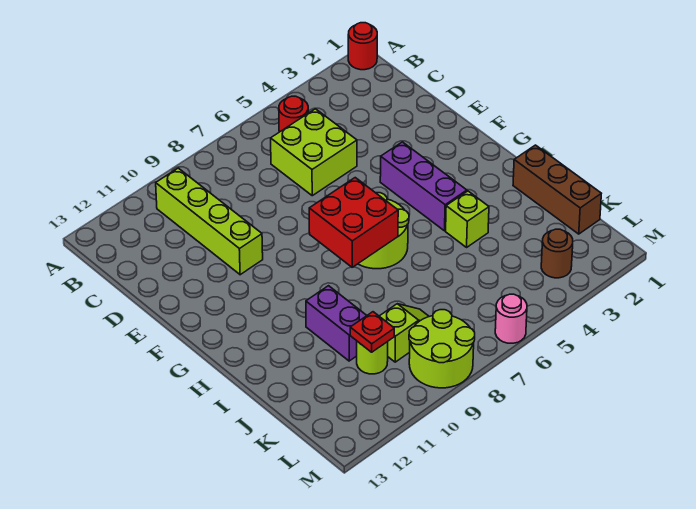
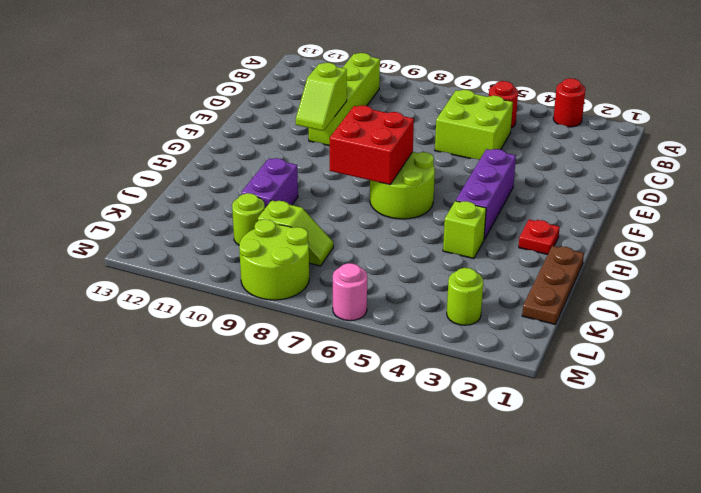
red round brick A1 level 1 -> red round brick A3 level 1
none -> lime slope E10:F10 level 2 top E
brown brick I1:K1 level 1 -> brown plate I1:K1 level 1
red plate K10 level 2 -> red plate H2 level 1
brown round brick L3 level 1 -> lime round brick L3 level 1

